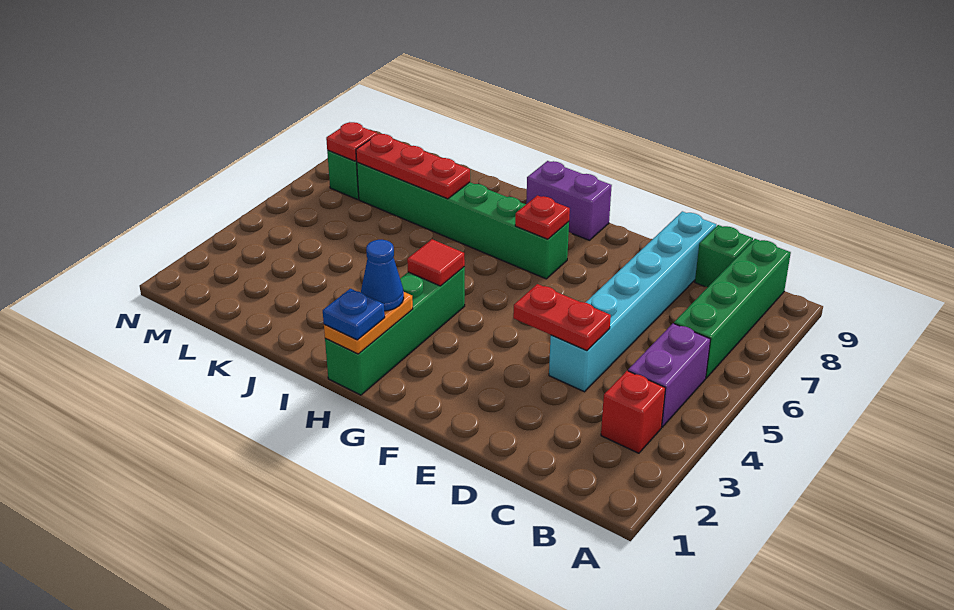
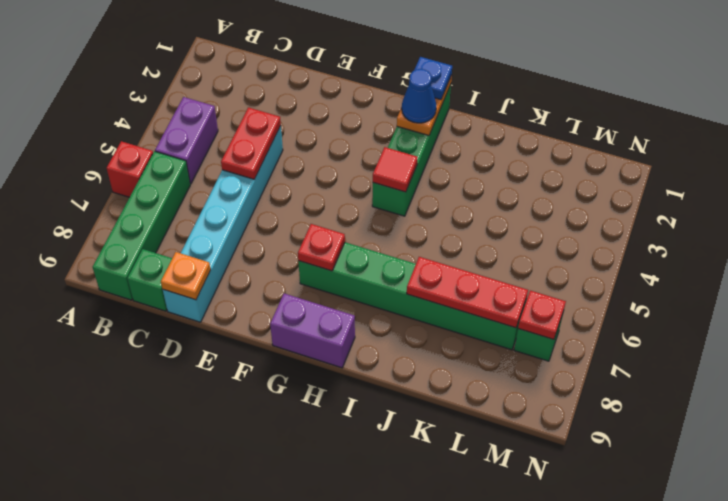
red brick B3 level 1 -> red brick A6 level 1
red plate D4:E4 level 2 -> red plate D4:D5 level 2
none -> orange plate D9 level 2

